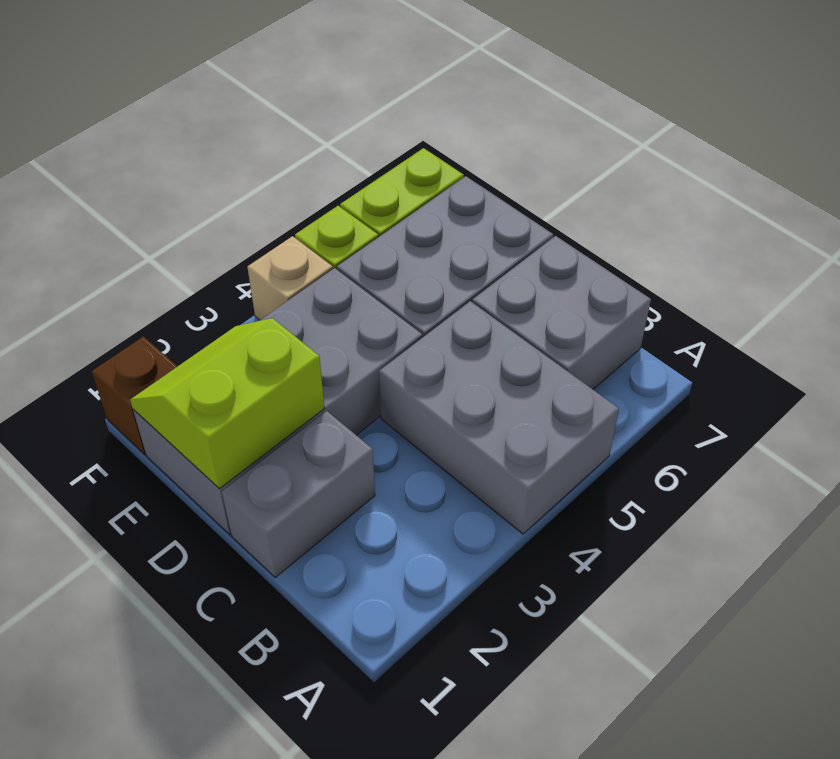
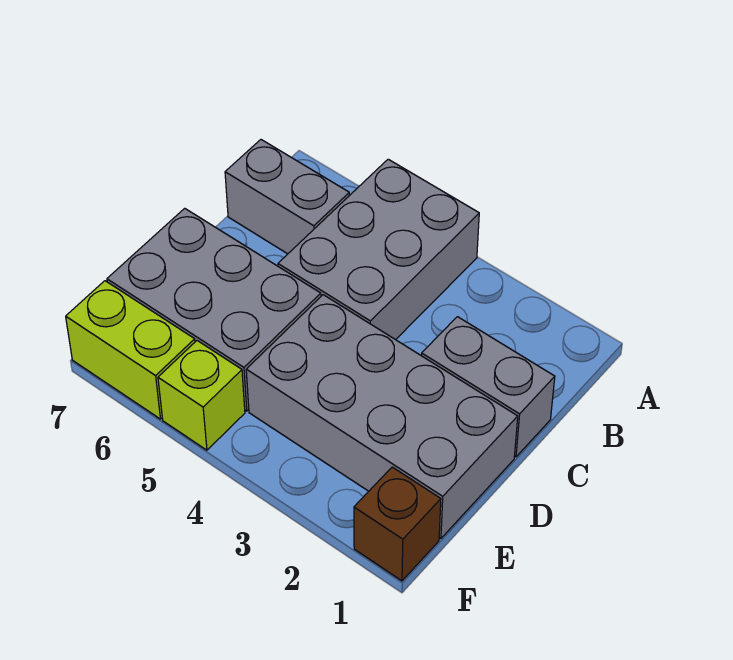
grey brick B6:C7 level 1 -> grey brick B6:B7 level 1
lime slope D1:E2 level 2 top D -> none
tan brick F4 level 1 -> none

